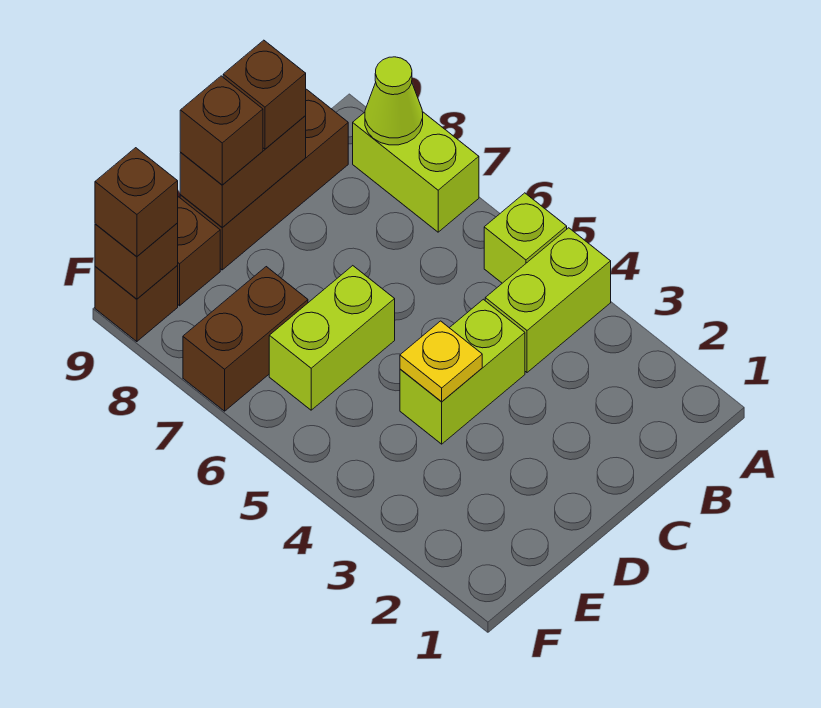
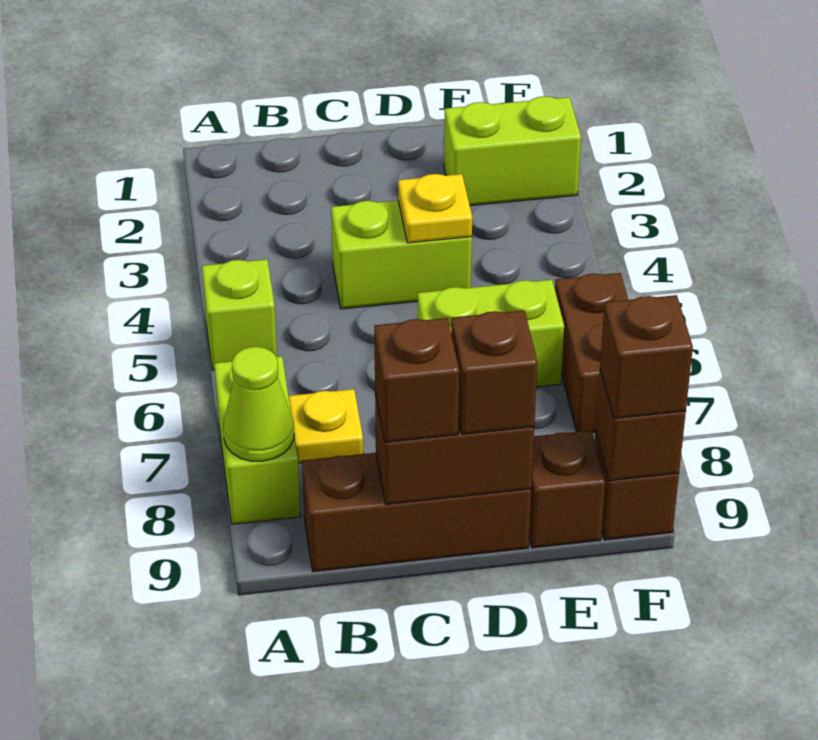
lime brick A4:B4 level 1 -> lime brick E2:F2 level 1
none -> yellow plate B7 level 1
brown brick E7:F7 level 1 -> brown brick F6:F7 level 1

